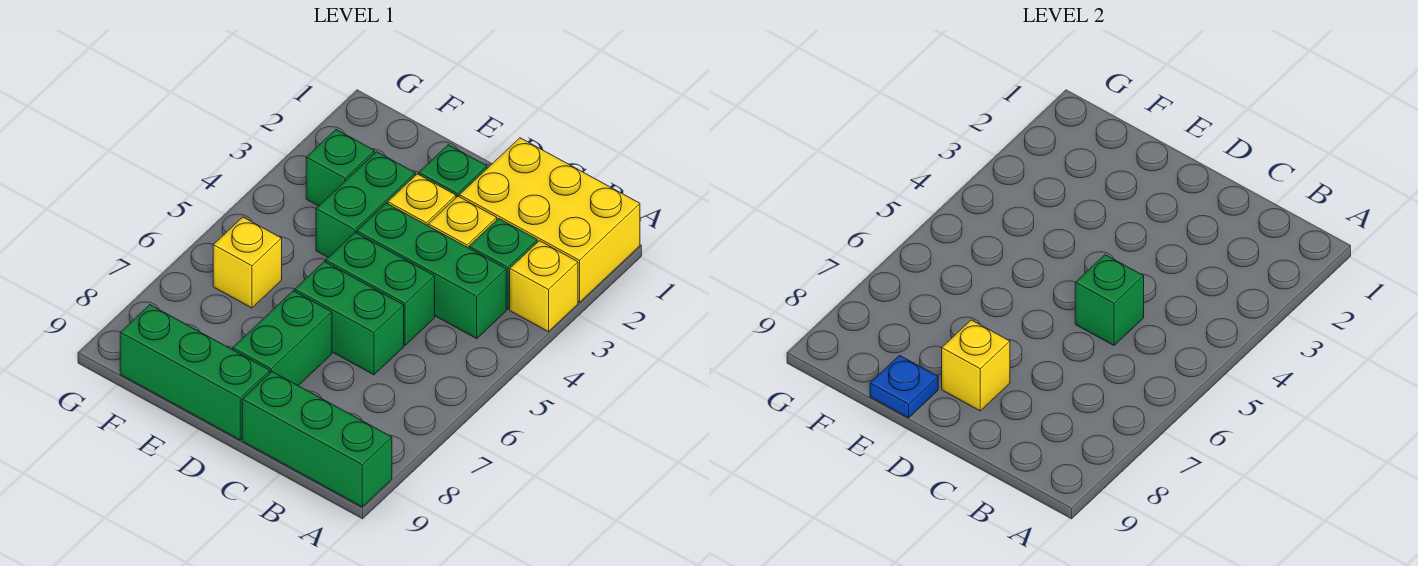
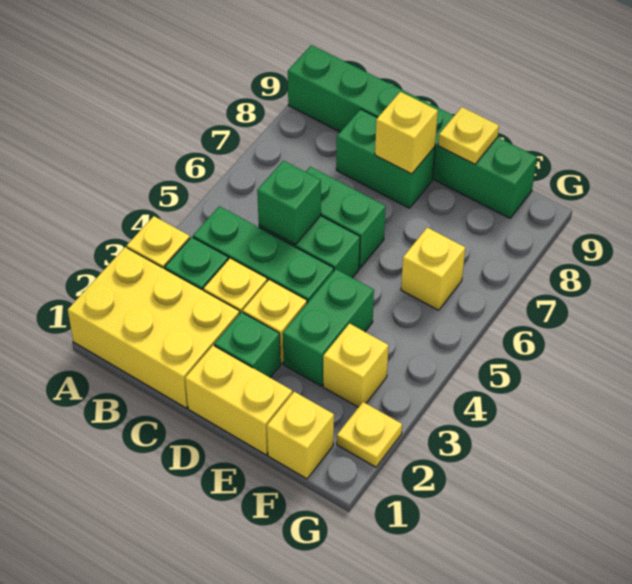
none -> yellow brick D1:E1 level 1
green brick D7:D8 level 1 -> green brick C8:D8 level 1
blue plate E9 level 2 -> yellow plate E9 level 2
none -> yellow brick F1 level 1
green brick F3 level 1 -> yellow brick F3 level 1
none -> yellow plate G2 level 1

